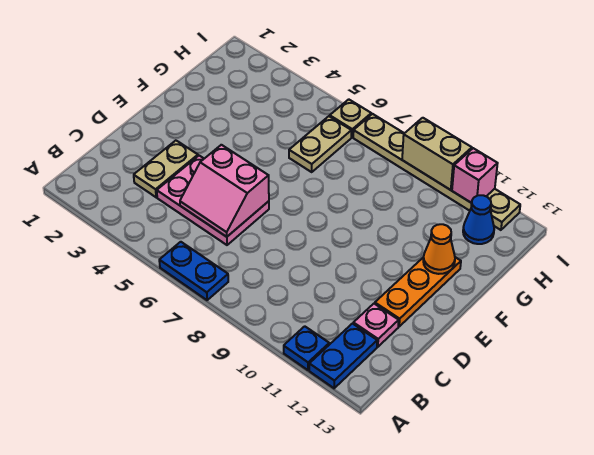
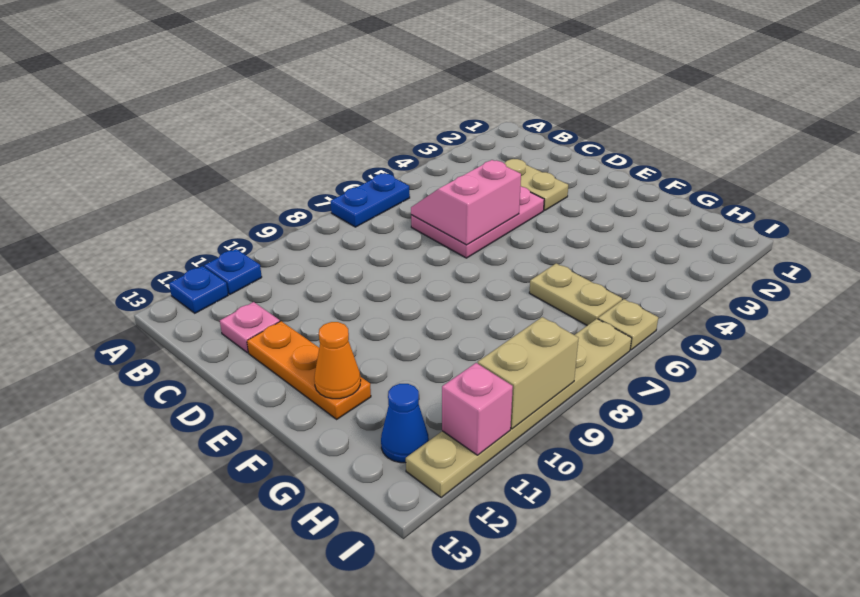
blue plate A12:B12 level 1 -> blue plate A12 level 1

